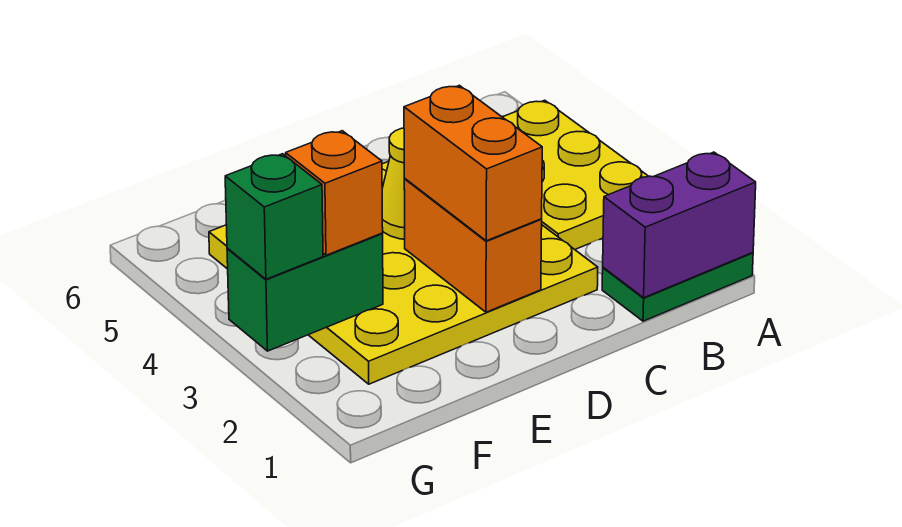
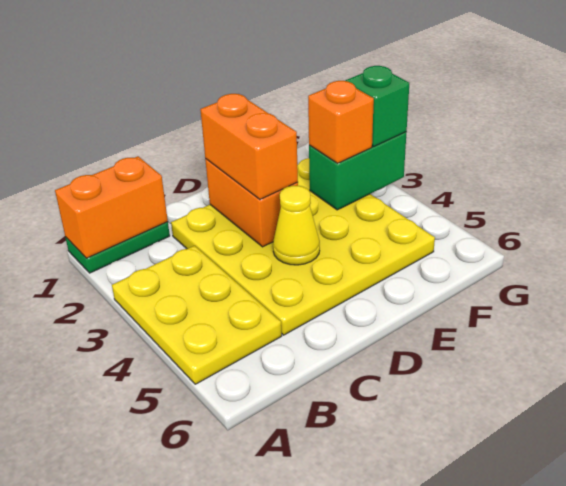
purple brick A1:B1 level 2 -> orange brick A1:B1 level 2

